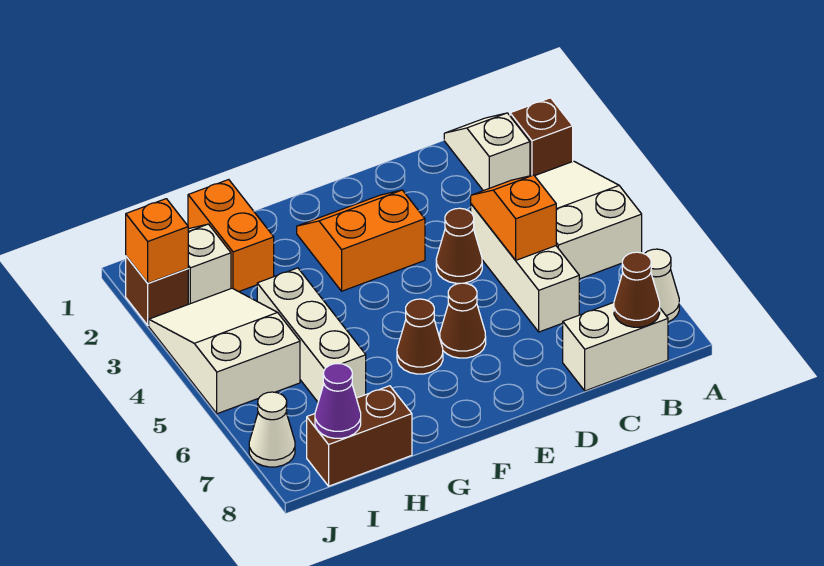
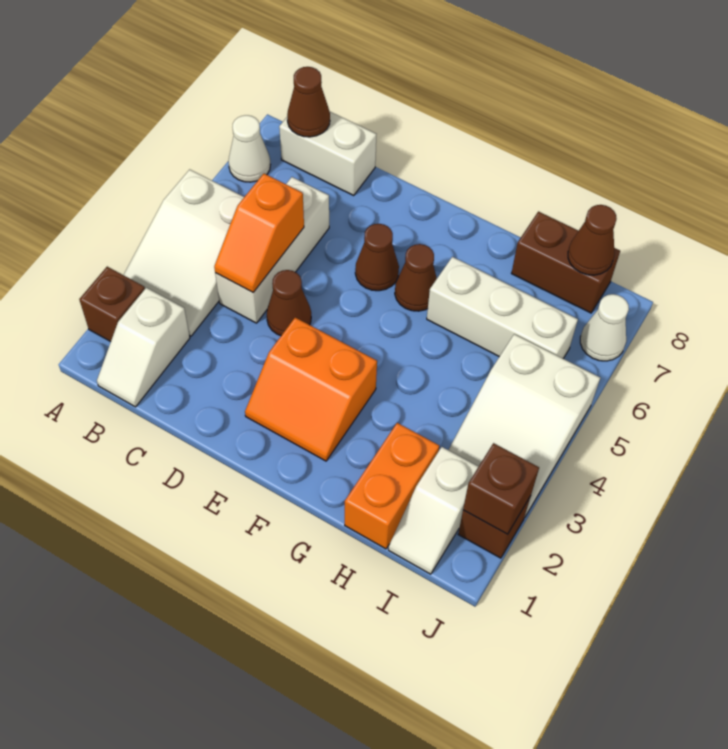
white brick H4:H6 level 1 -> white brick G6:I6 level 1
purple cone I8 level 2 -> brown cone I8 level 2
orange brick J2 level 2 -> brown brick J2 level 2

